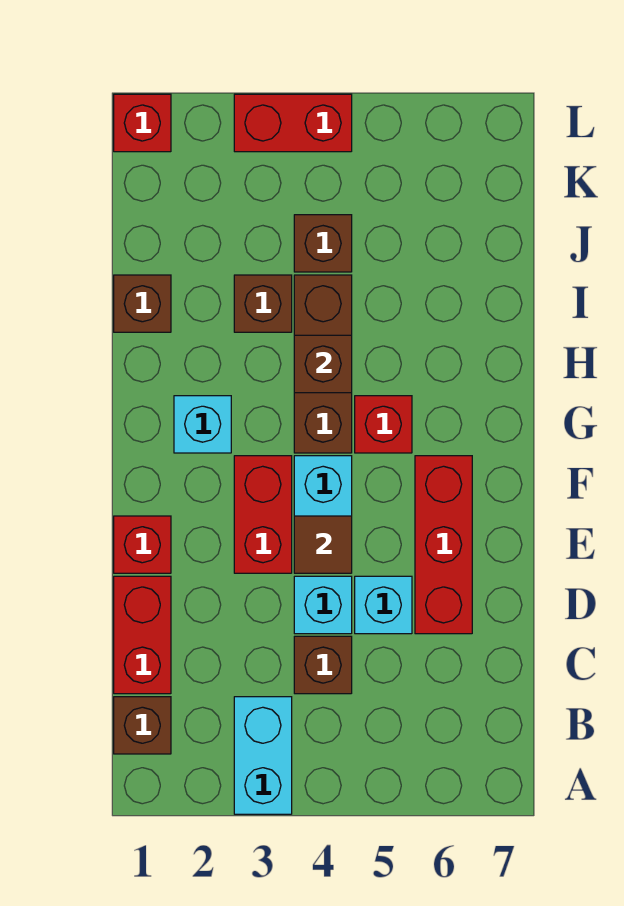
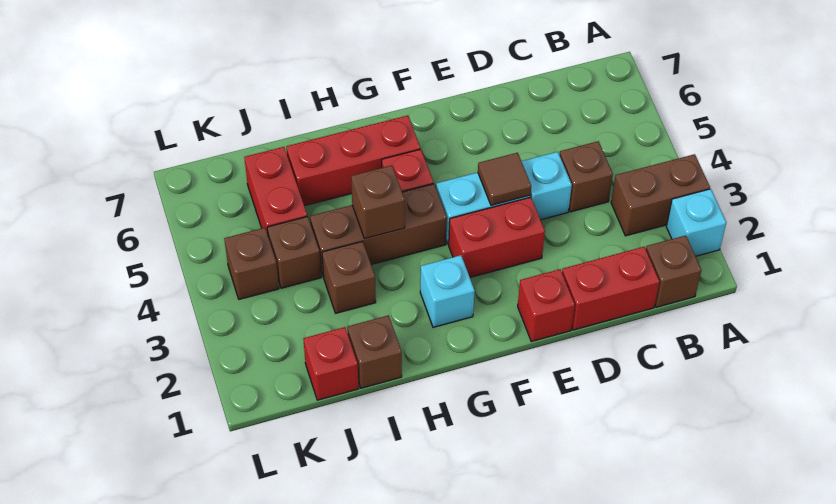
cyan brick A3:B3 level 1 -> brown brick A3:B3 level 1
cyan brick D5 level 1 -> cyan brick A2 level 1
red brick D6:F6 level 1 -> red brick G6:I6 level 1
none -> brown brick K4 level 1
red brick L1 level 1 -> red brick J1 level 1
red brick L3:L4 level 1 -> red brick J5:J6 level 1

